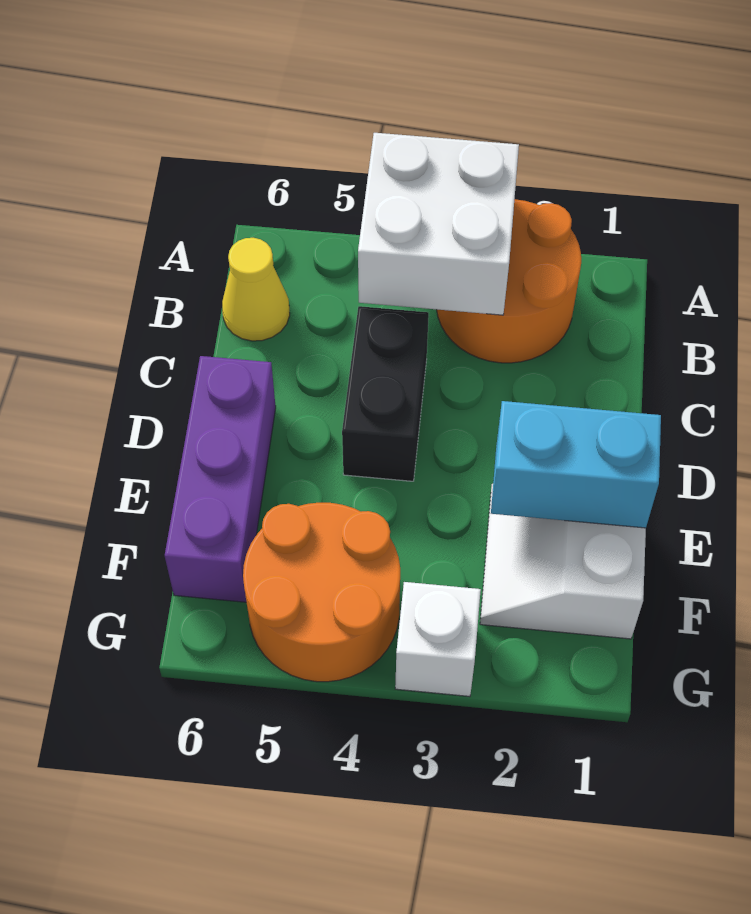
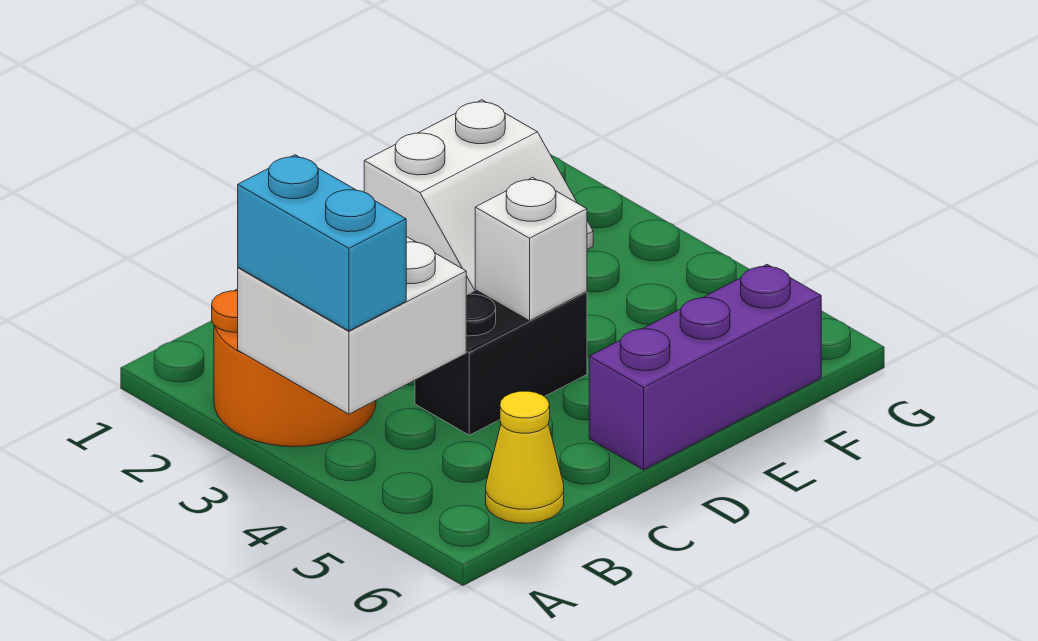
cyan brick E1:E2 level 2 -> cyan brick A3:A4 level 3
orange round brick F4:G5 level 1 -> none
white brick G3 level 1 -> white brick D4 level 2

